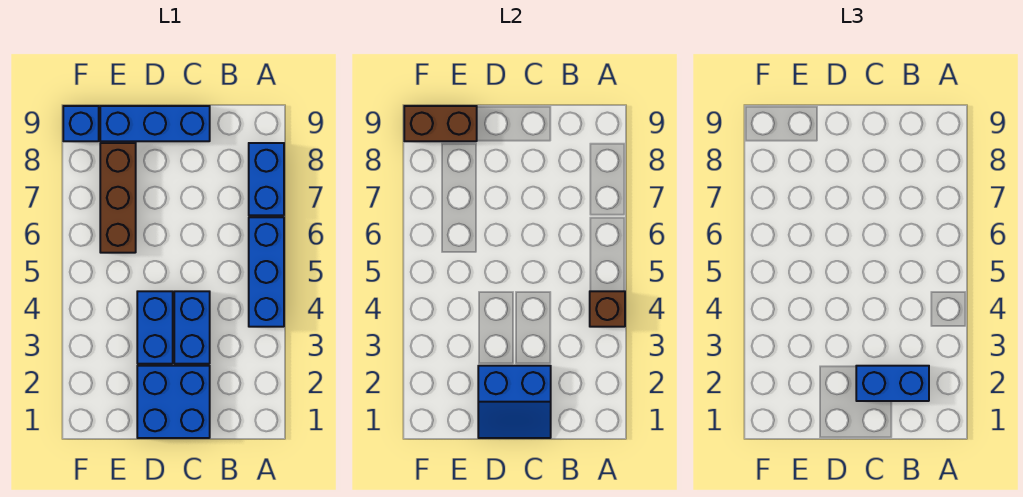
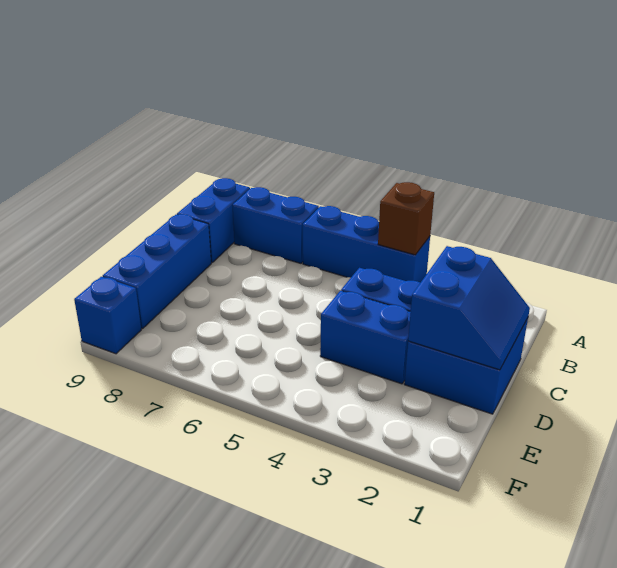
blue brick B2:C2 level 3 -> blue brick A9:B9 level 1
brown brick E6:E8 level 1 -> none
brown brick E9:F9 level 2 -> none

